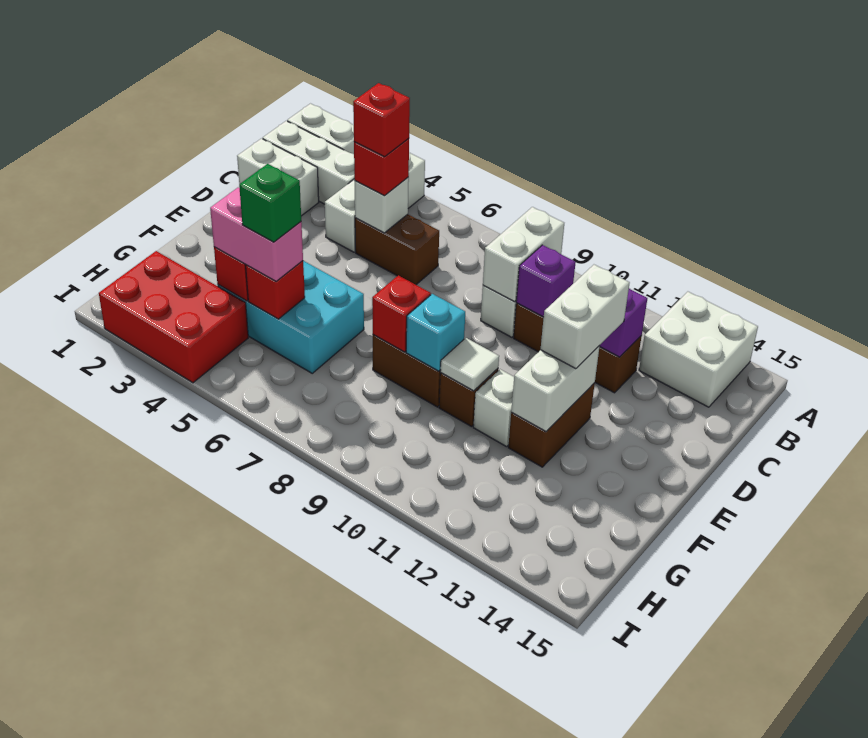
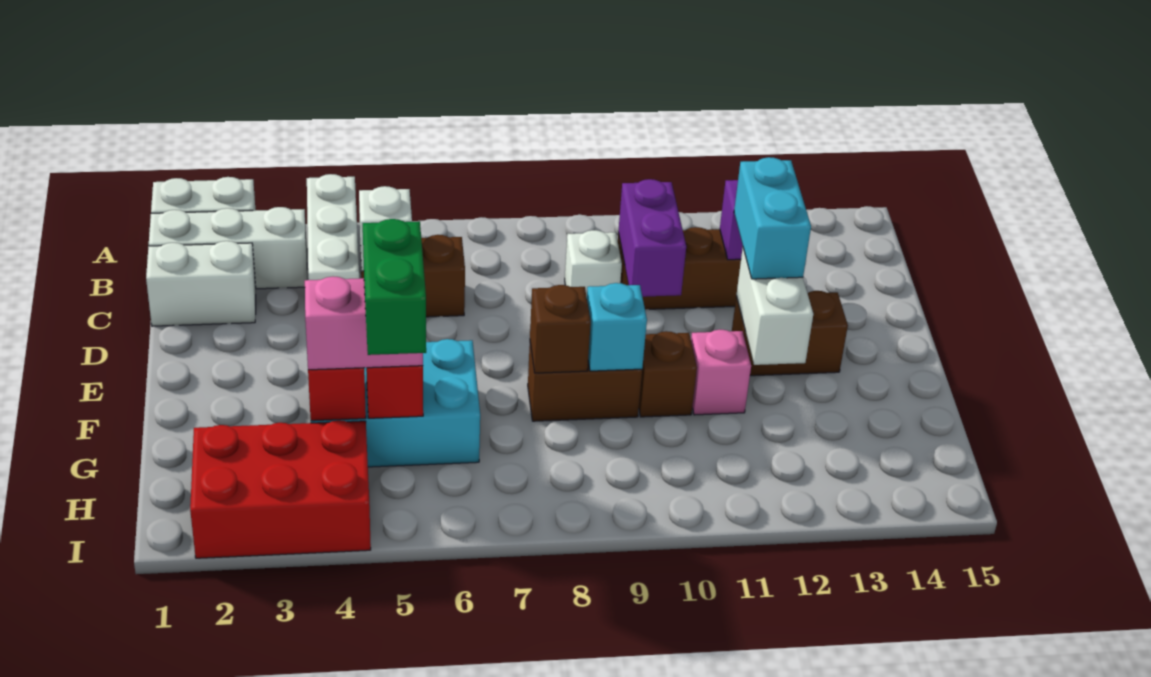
white brick A13:B14 level 1 -> none
white brick B9:C9 level 2 -> none
red brick C5 level 3 -> none
red brick C5 level 4 -> none
purple brick C10 level 2 -> purple brick C10:D10 level 2
white brick D12:E12 level 3 -> cyan brick D12:E12 level 3
brown brick E12:F12 level 1 -> brown brick E12:E13 level 1
red brick F8 level 2 -> brown brick F8 level 2
white tile F10 level 2 -> none
white brick F11 level 1 -> pink brick F11 level 1
green brick G5 level 4 -> green brick G5:H5 level 4

